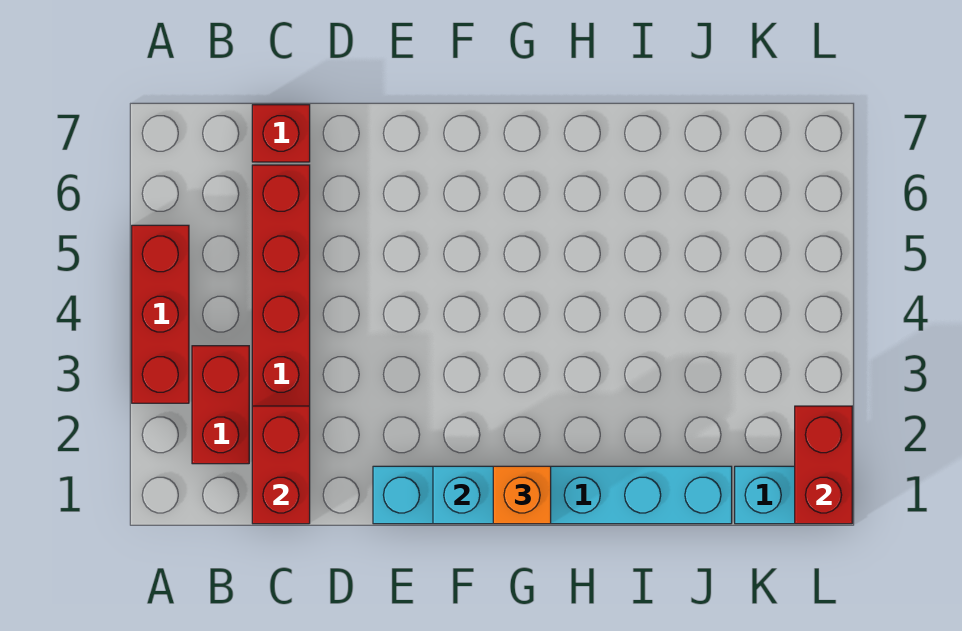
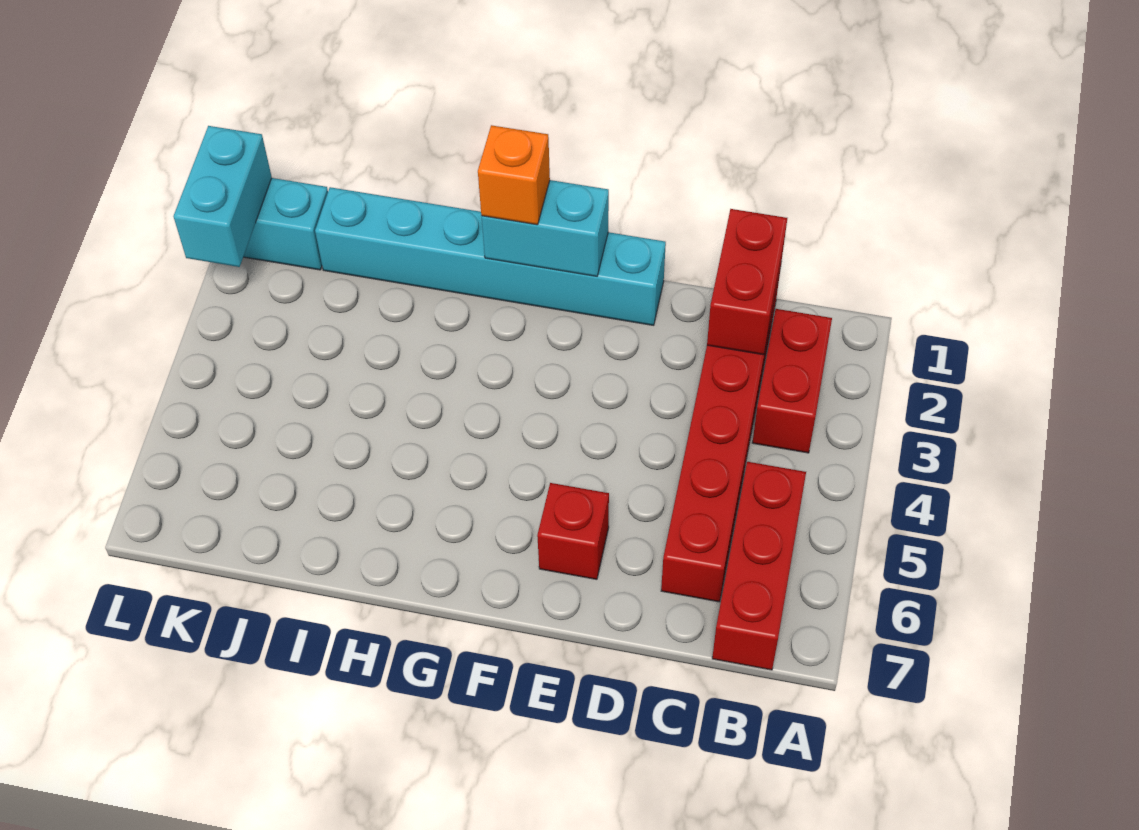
red brick A3:A5 level 1 -> red brick B5:B7 level 1
red brick C7 level 1 -> red brick E6 level 1
red brick L1:L2 level 2 -> cyan brick L1:L2 level 2

